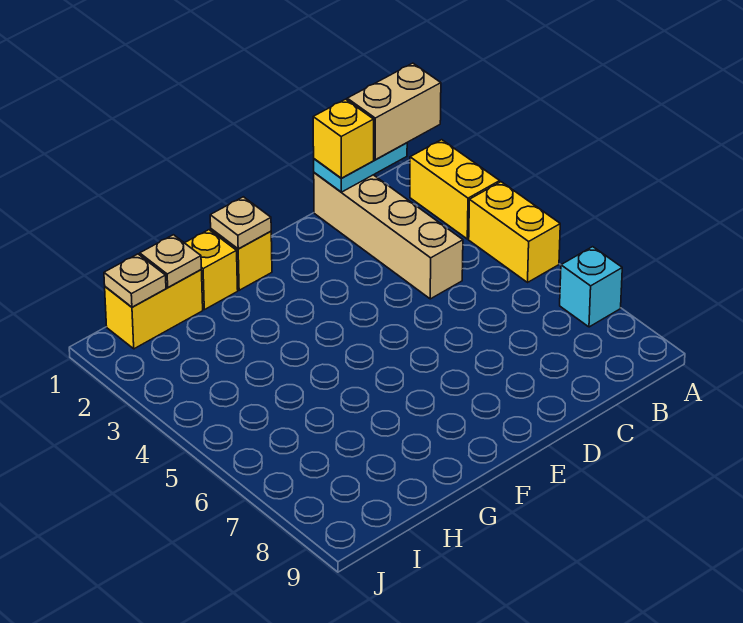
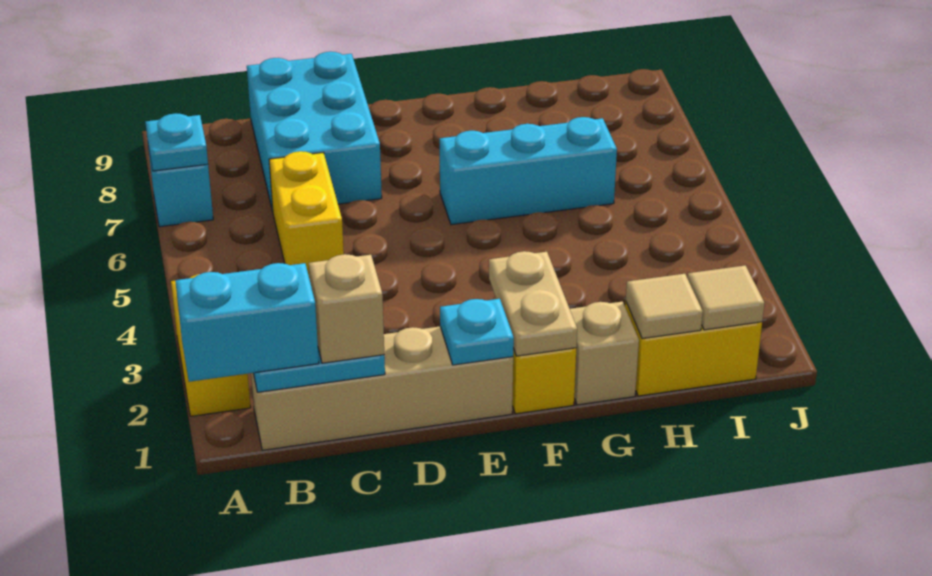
tan brick A1:B1 level 3 -> cyan brick A1:B1 level 3
yellow brick A4:A5 level 1 -> yellow brick C5:C6 level 1
none -> cyan plate A7 level 2
tan brick C1:C4 level 1 -> tan brick B1:E1 level 1
yellow brick C1 level 3 -> tan brick C1 level 3
none -> cyan brick C7:D9 level 1
none -> cyan plate E1 level 2
tan plate F1 level 2 -> tan plate F1:F2 level 2
none -> cyan brick F6:H6 level 1
yellow brick G1 level 1 -> tan brick G1 level 1
tan plate H1 level 2 -> tan tile H1 level 2
tan plate I1 level 2 -> tan tile I1 level 2

